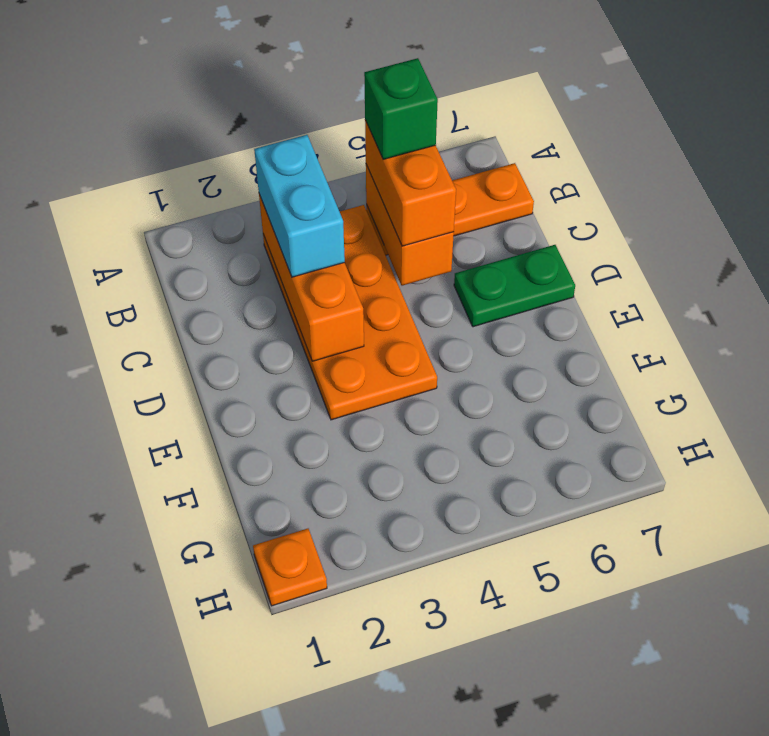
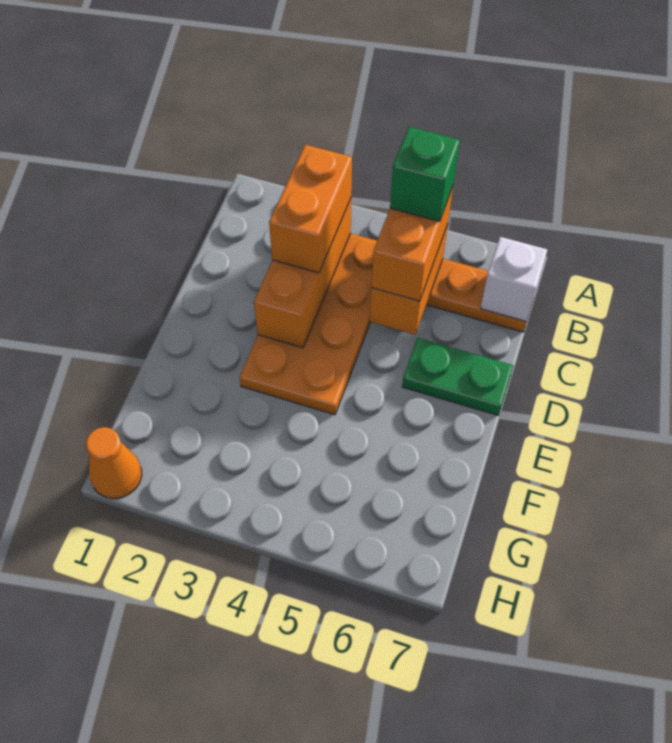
cyan brick B3:C3 level 3 -> orange brick B3:C3 level 3
none -> white brick B7 level 2
orange plate H1 level 1 -> orange cone H1 level 1

